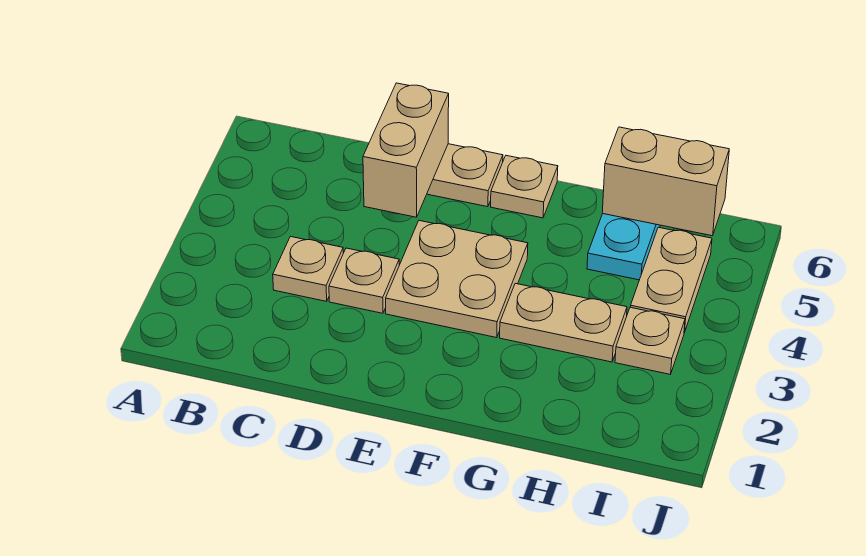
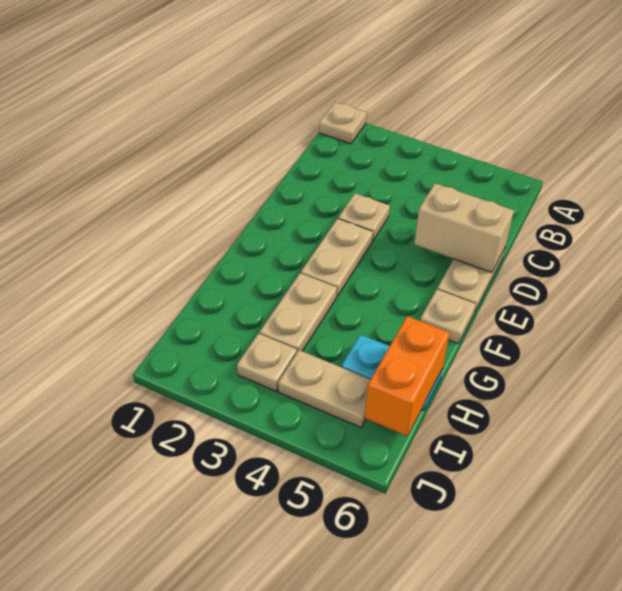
tan plate C3 level 1 -> tan plate A1 level 1
tan plate E3:F4 level 1 -> tan plate E3:F3 level 1
tan brick H6:I6 level 2 -> orange brick H6:I6 level 2

